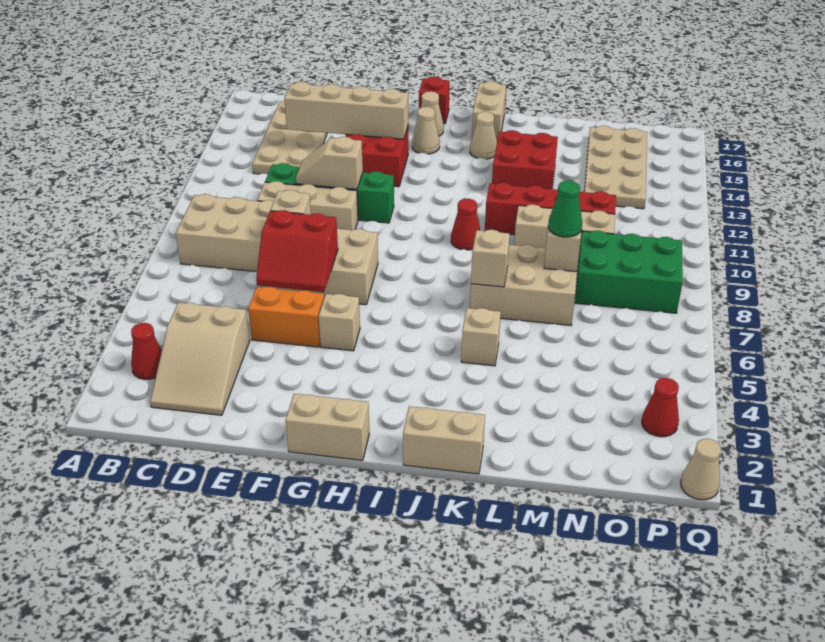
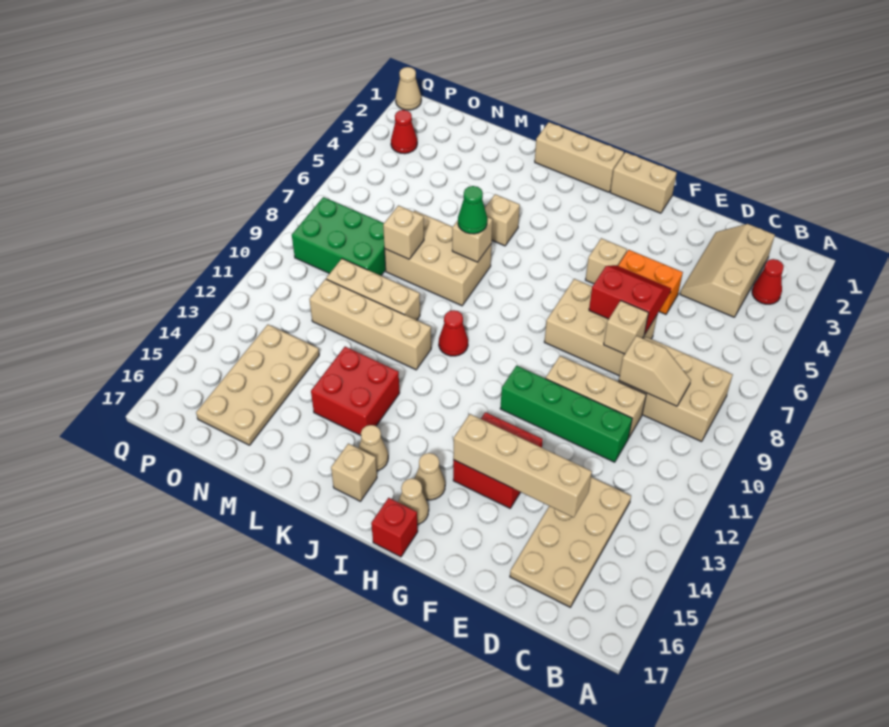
tan slope C2:D4 level 1 top 4 -> tan slope C2:D4 level 1 top C
tan slope E11:F11 level 2 top F -> tan slope C9:D9 level 2 top D
tan brick J1:K1 level 1 -> tan brick I1:K1 level 1
tan brick J16:J17 level 1 -> tan brick J16 level 1
red brick K11:N11 level 1 -> tan brick K11:N11 level 1
green cone M8 level 3 -> green cone K7 level 3

